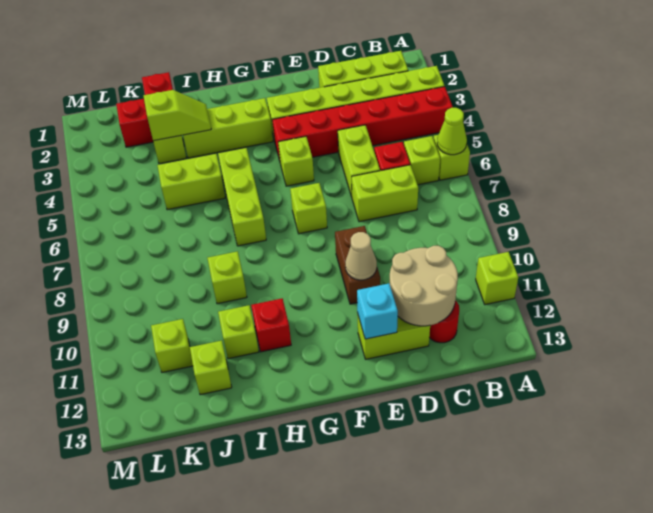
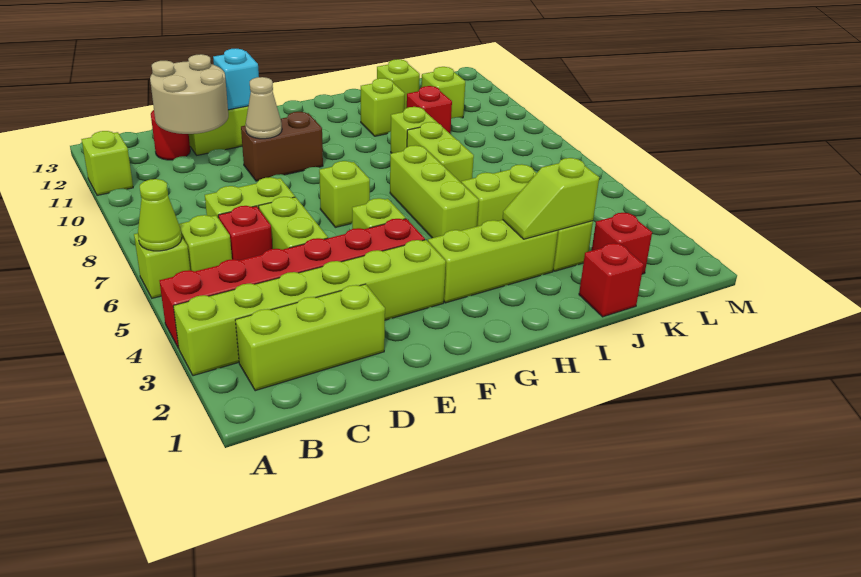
brown brick E9:E10 level 1 -> brown brick E10:F10 level 1
red brick H11 level 1 -> red brick J10 level 1
none -> lime brick I7:I8 level 1

